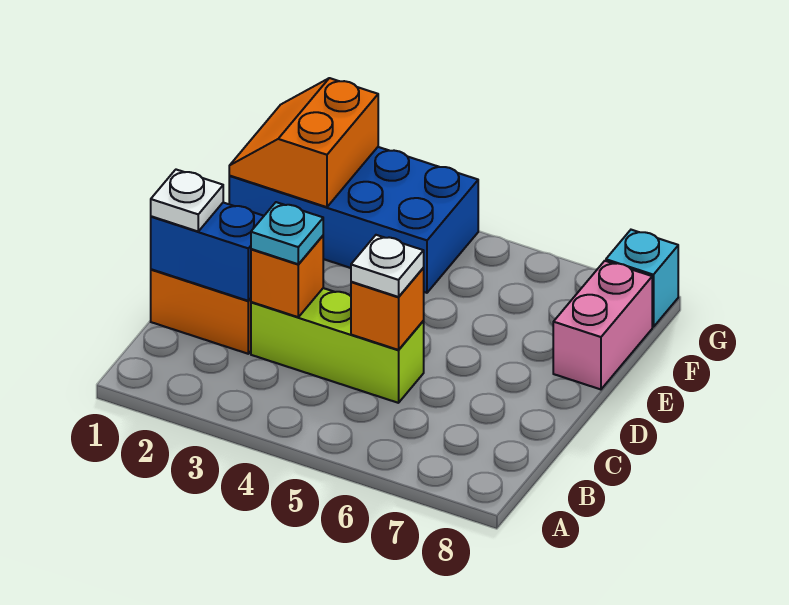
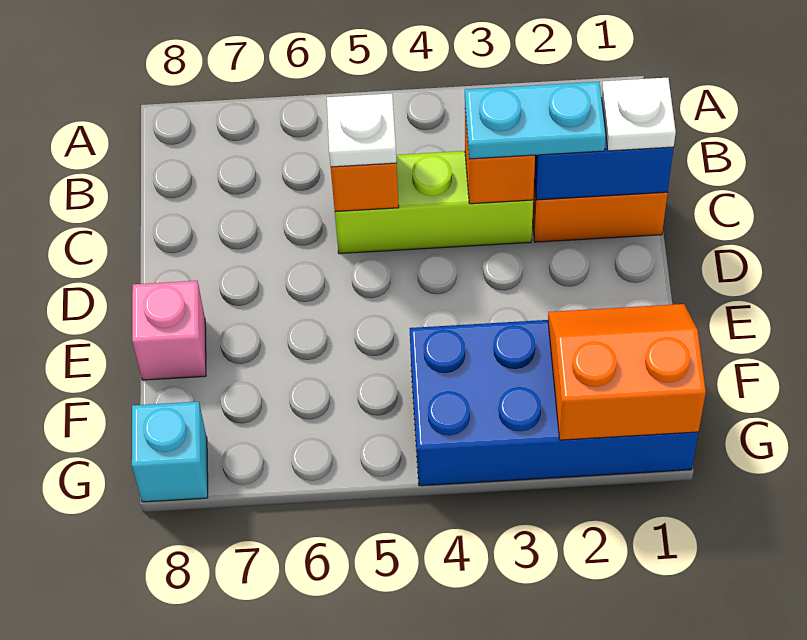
cyan plate C3 level 3 -> cyan plate C2:C3 level 3
pink brick E8:F8 level 1 -> pink brick E8 level 1
orange slope F1:G2 level 2 top 2 -> orange slope F1:G2 level 2 top G

